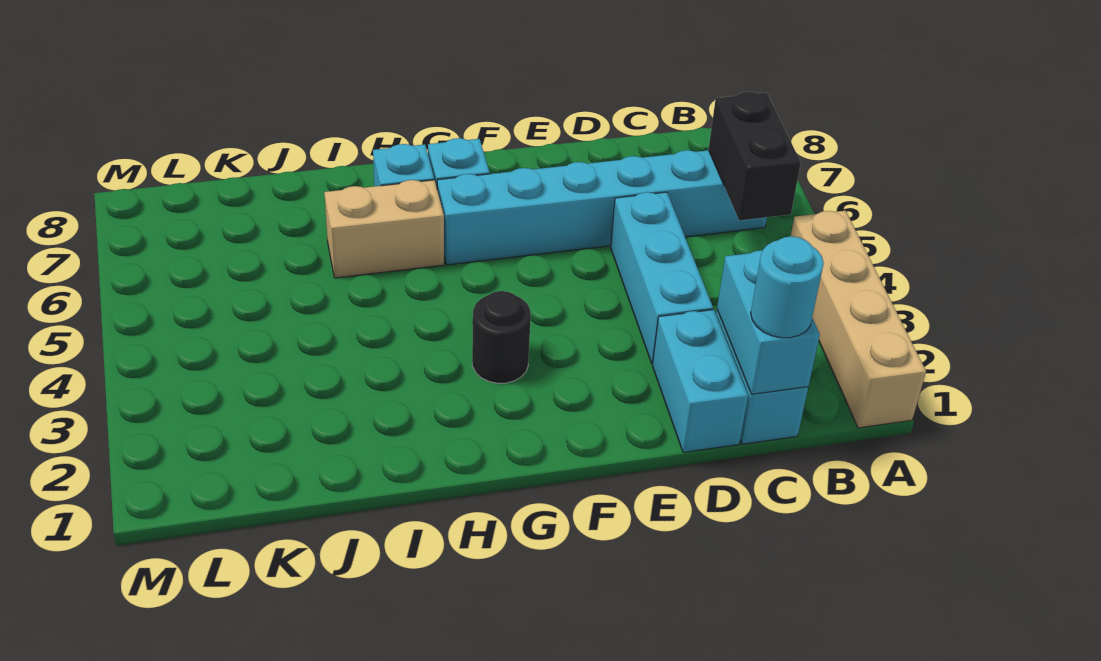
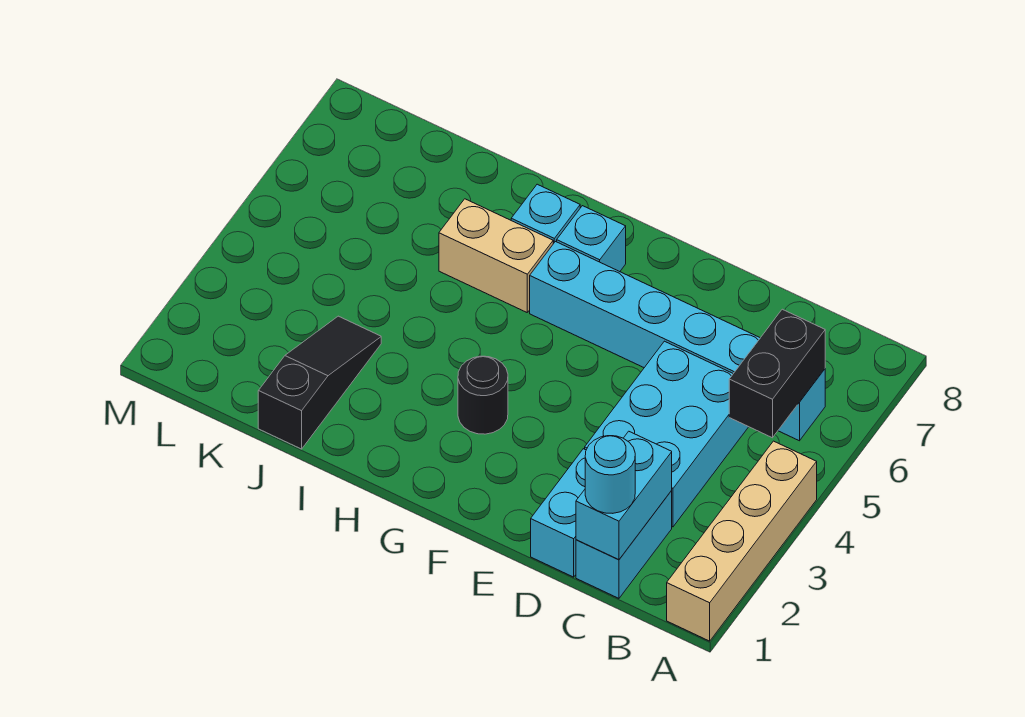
cyan brick D3:D5 level 1 -> cyan brick C3:D5 level 1
none -> black slope J1:J3 level 1 top 1

